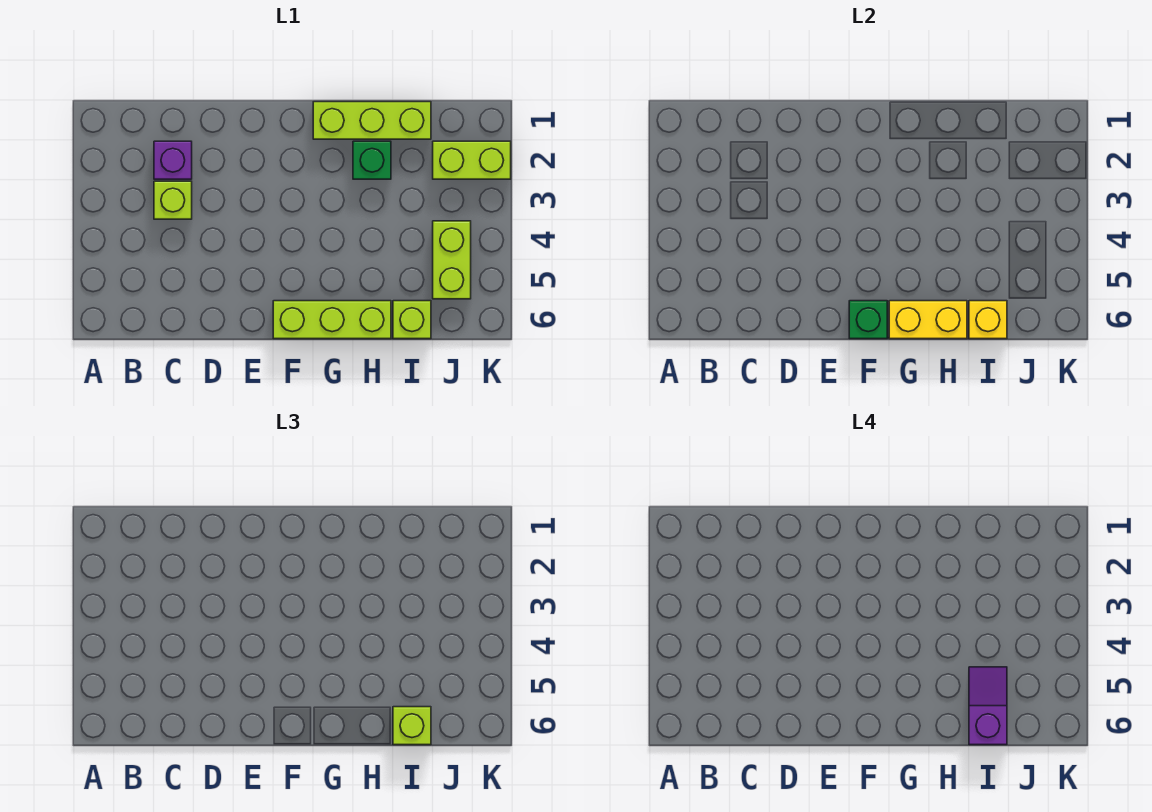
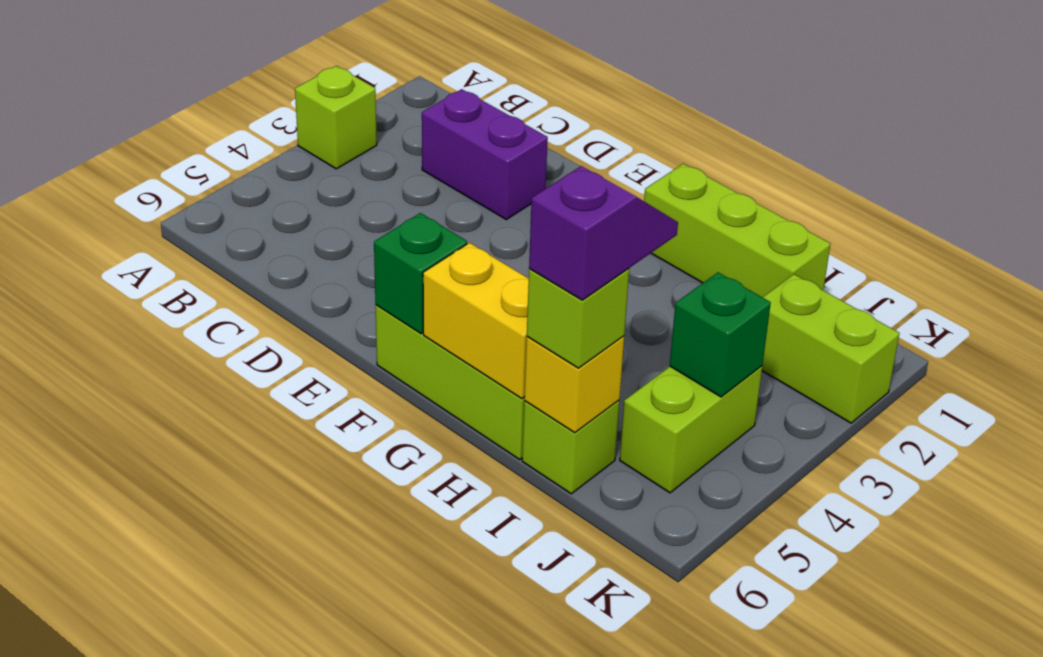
purple brick C2 level 1 -> purple brick C2:D2 level 1
lime brick C3 level 1 -> lime brick A3 level 1
green brick H2 level 1 -> green brick J4 level 2

